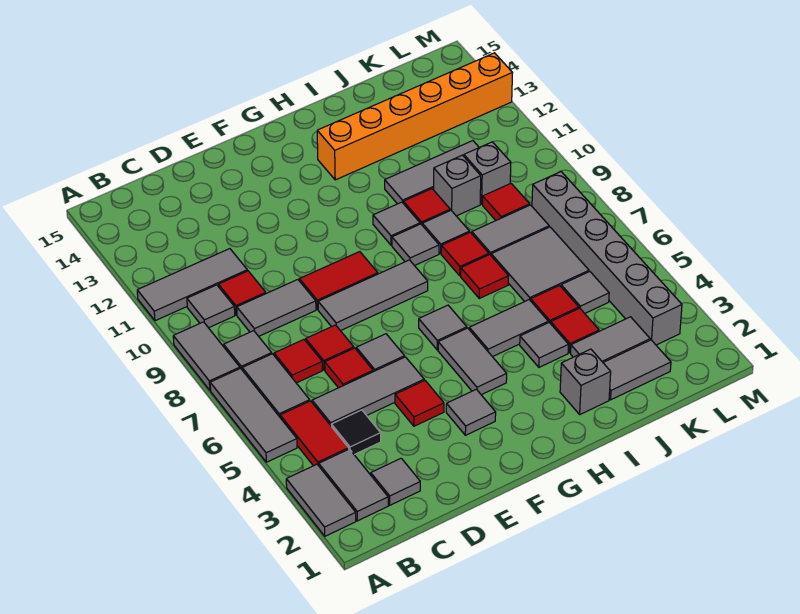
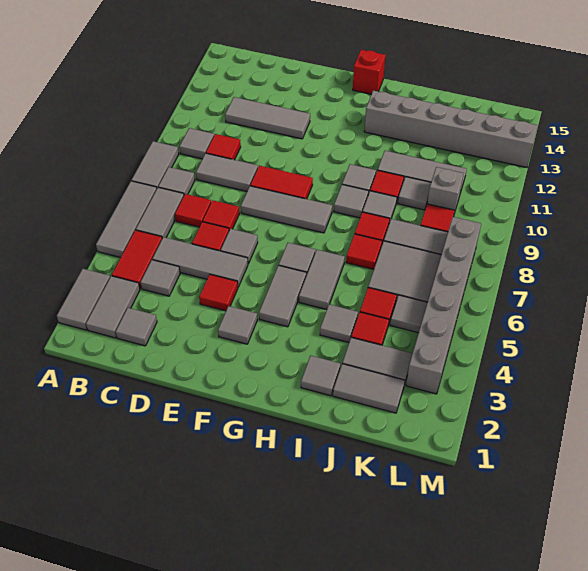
grey tile A11:C11 level 1 -> grey tile C12:E12 level 1
black tile C4 level 1 -> grey tile C4 level 1
none -> red brick G15 level 1
grey tile H5:I5 level 1 -> grey tile H5:H6 level 1
orange brick H13:M13 level 1 -> grey brick H13:M13 level 1
grey brick I2 level 1 -> grey tile I2 level 1
grey brick J10 level 1 -> grey tile J10 level 1

